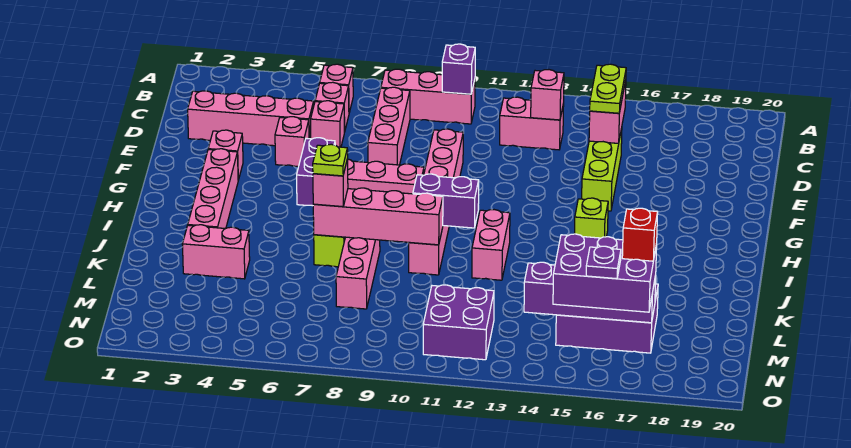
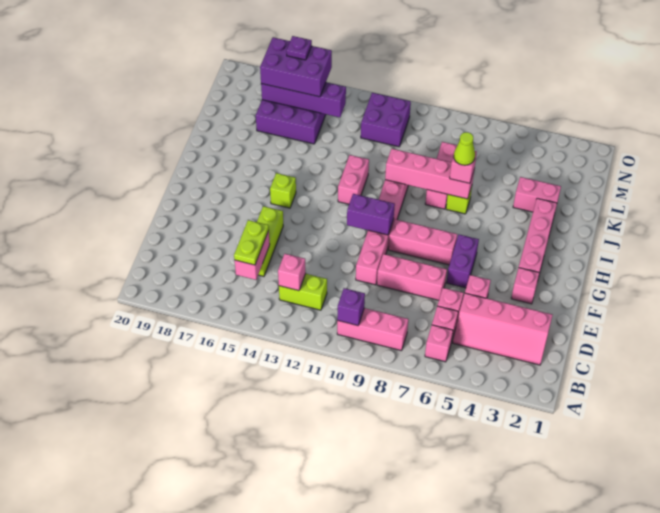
pink brick C8:E8 level 1 -> pink brick E7:E9 level 1
pink brick C12:C13 level 1 -> lime brick C12:C13 level 1
purple brick I10:I11 level 2 -> purple brick G10:G11 level 2
lime plate J7 level 4 -> lime cone J7 level 4
red brick M17 level 4 -> none

